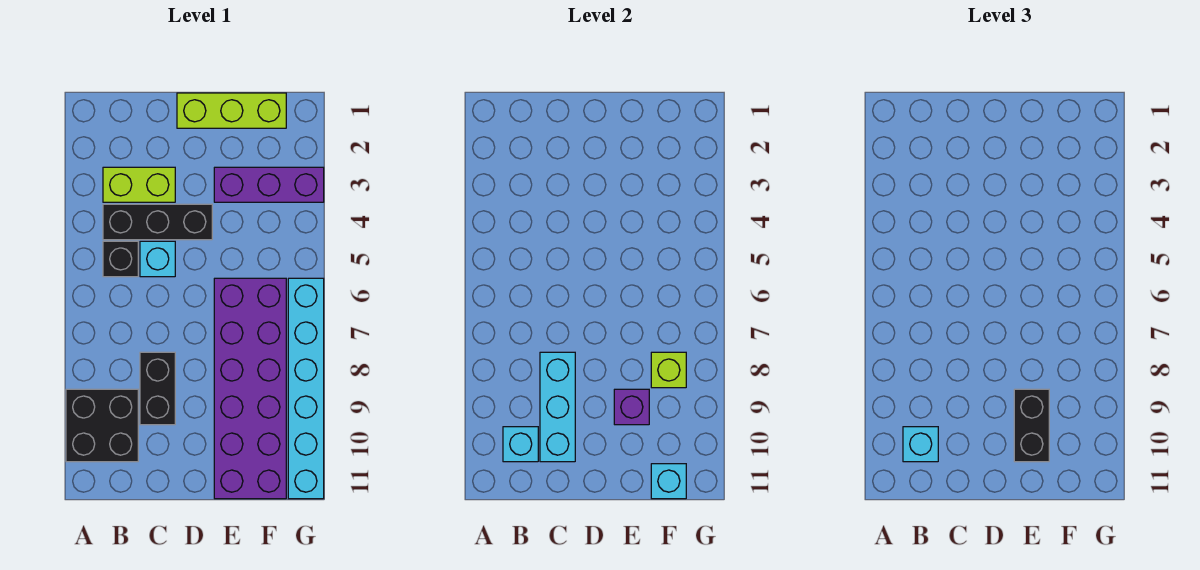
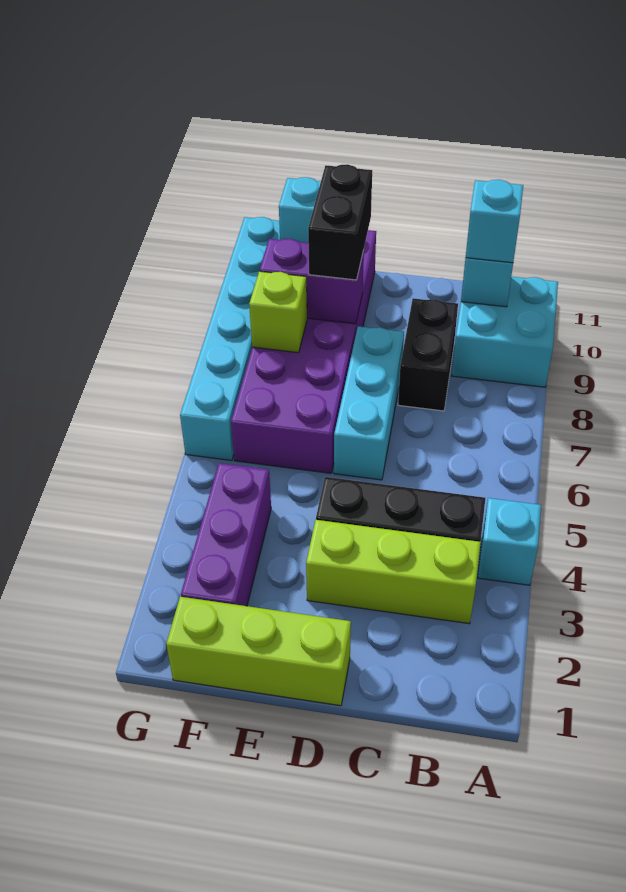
black brick A9:B10 level 1 -> cyan brick A9:B10 level 1
lime brick B3:C3 level 1 -> lime brick B3:D3 level 1
black brick B5 level 1 -> none
cyan brick C5 level 1 -> cyan brick A4 level 1
cyan brick C8:C10 level 2 -> cyan brick D6:D8 level 1
purple brick E3:G3 level 1 -> purple brick F2:F4 level 1
purple brick E9 level 2 -> purple brick E9:F9 level 2

